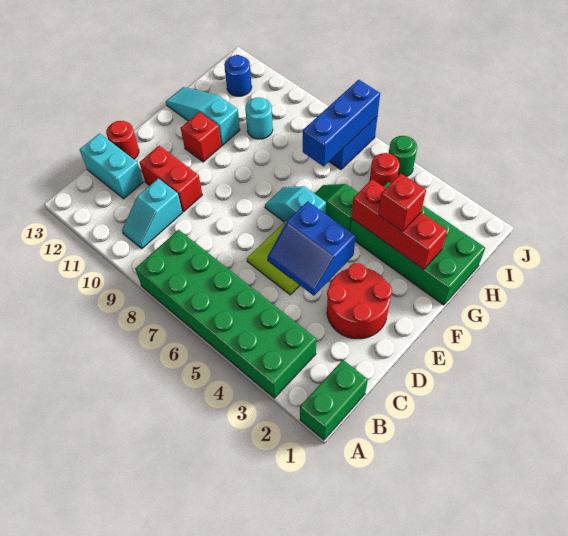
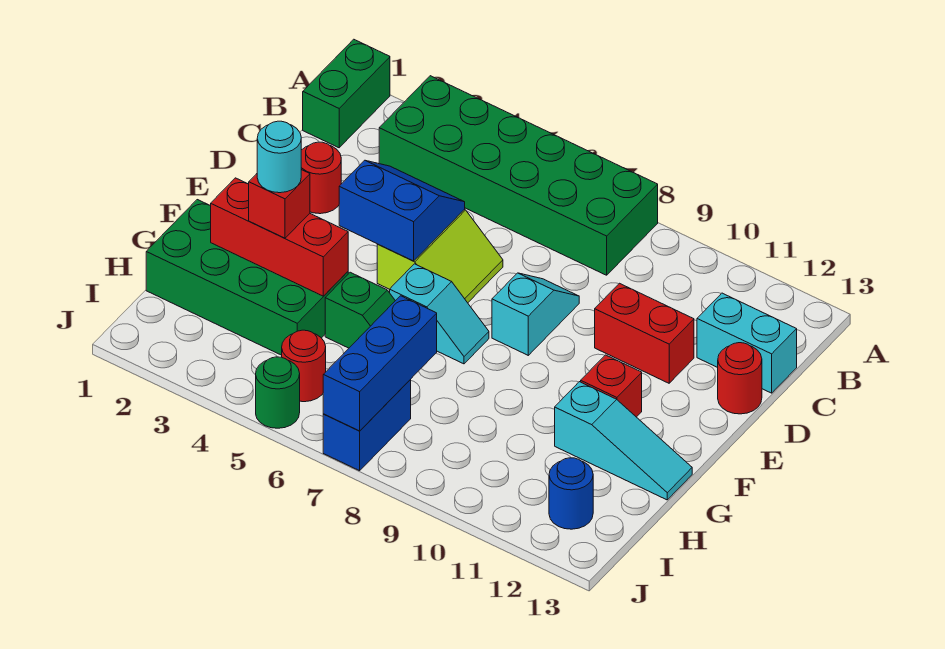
cyan slope B10:C10 level 1 top C -> cyan slope D8:E8 level 1 top E
red round brick D2:E3 level 1 -> red round brick D2 level 1
cyan round brick H10 level 1 -> cyan round brick G3 level 4

